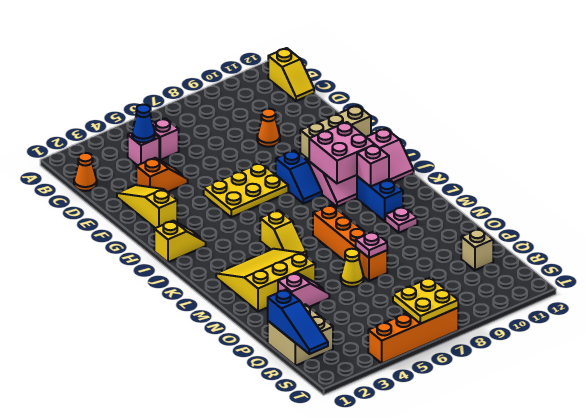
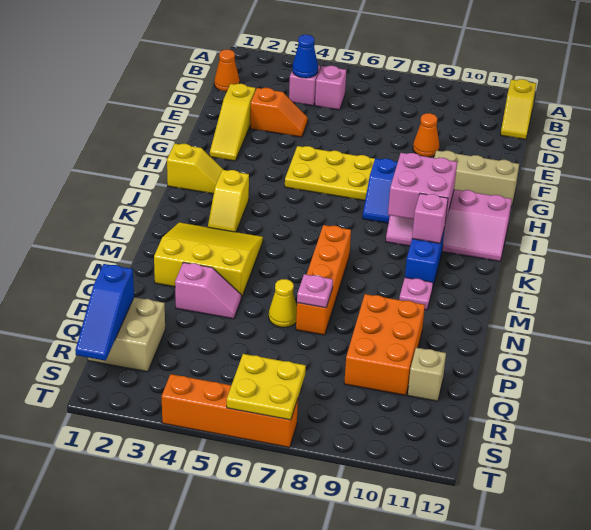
yellow slope E2:G2 level 1 top G -> yellow slope E2:G2 level 1 top E
yellow slope K5:L5 level 1 top K -> yellow slope J3:K3 level 1 top J
none -> orange brick O9:Q10 level 1

